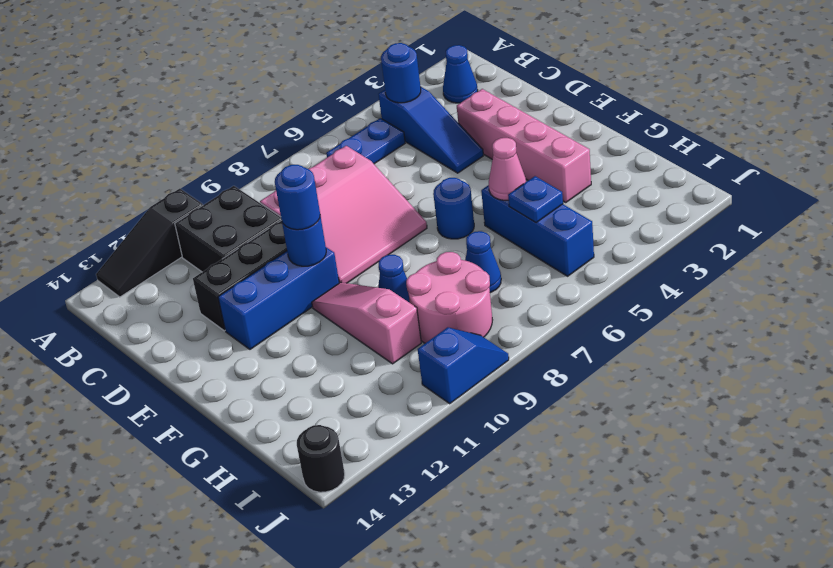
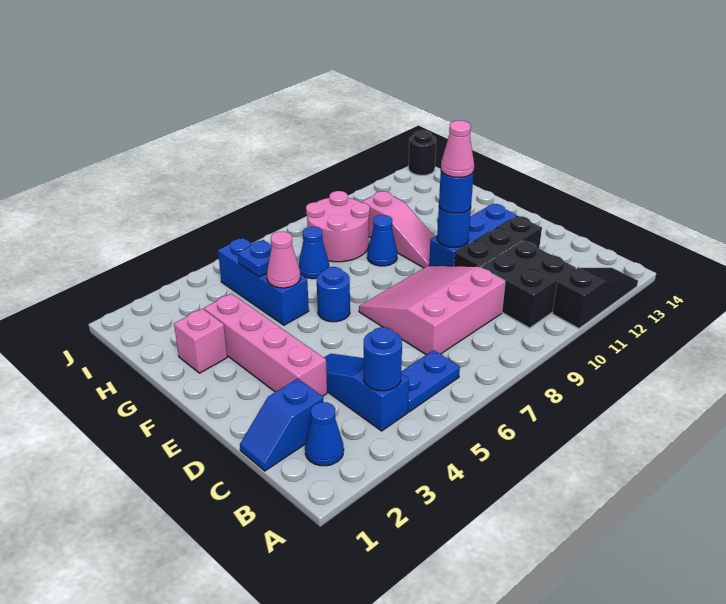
none -> pink cone E10 level 4
none -> pink brick G2 level 1
blue slope J9:J10 level 1 top 10 -> blue slope C1:C2 level 1 top 2

